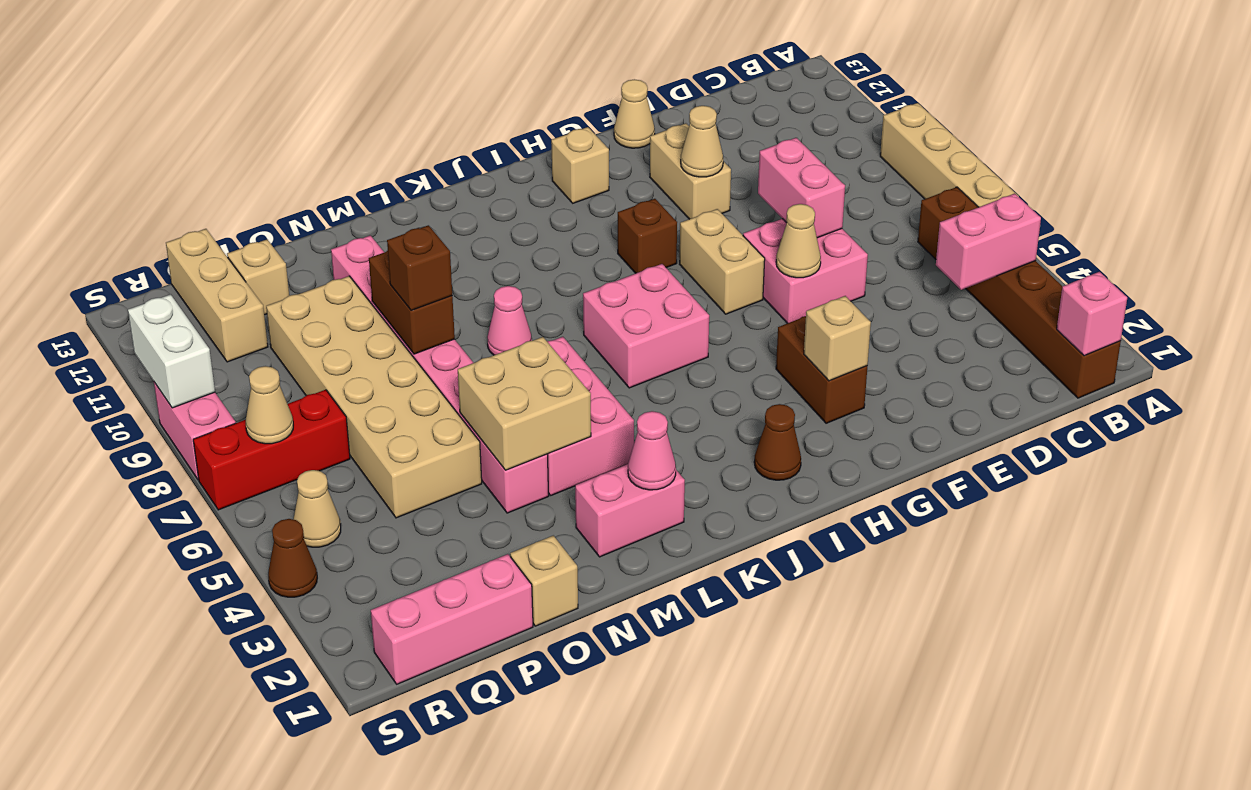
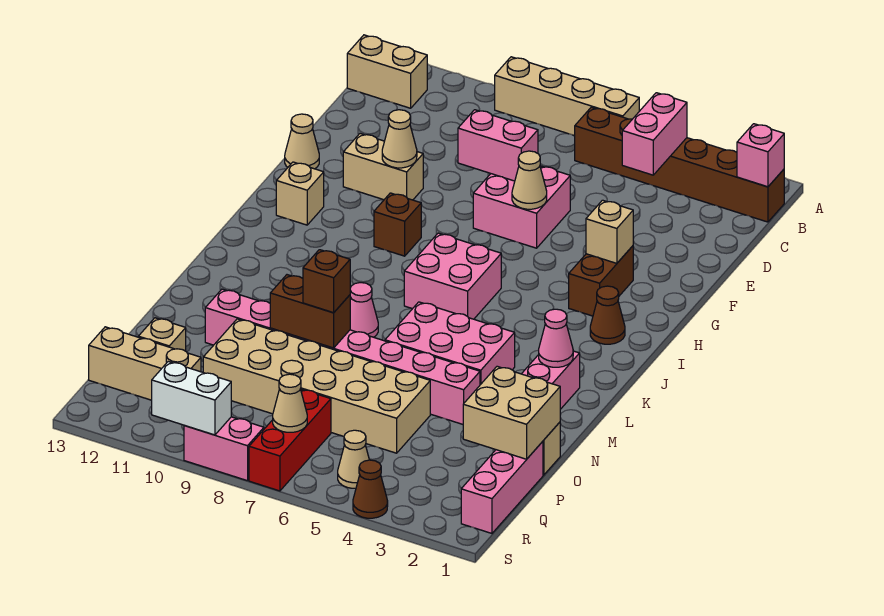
brown brick G3:G4 level 1 -> brown brick G3:H3 level 1
tan brick G7:G8 level 1 -> tan brick B12:B13 level 1
tan brick M4:N5 level 2 -> tan brick O1:P2 level 2

